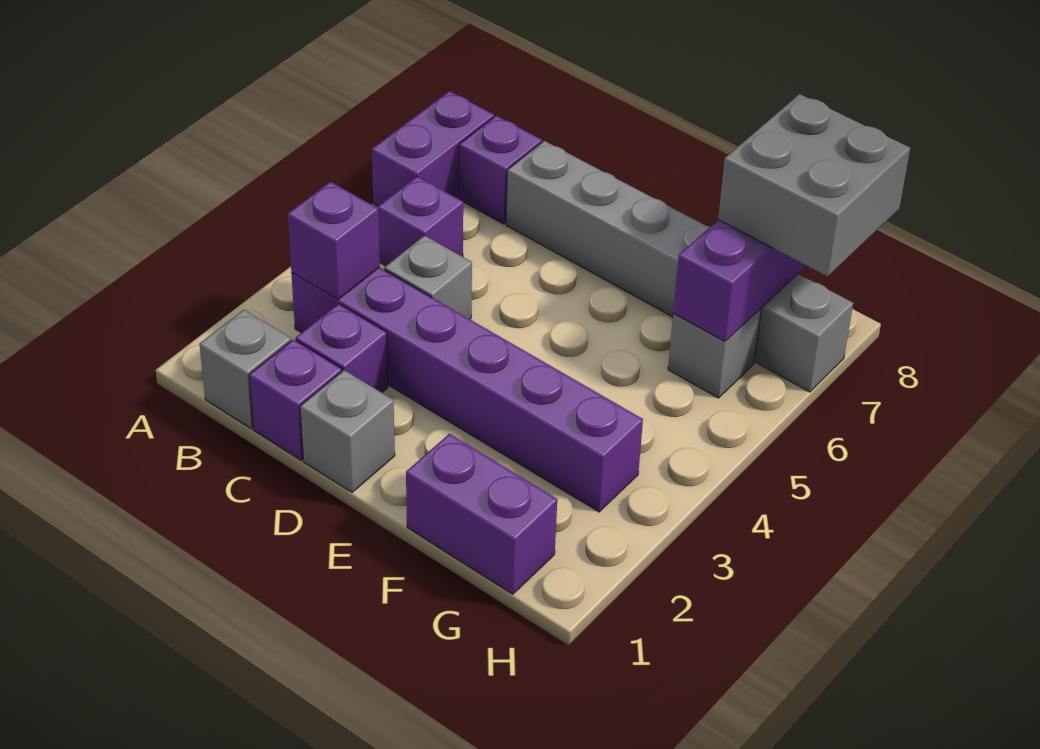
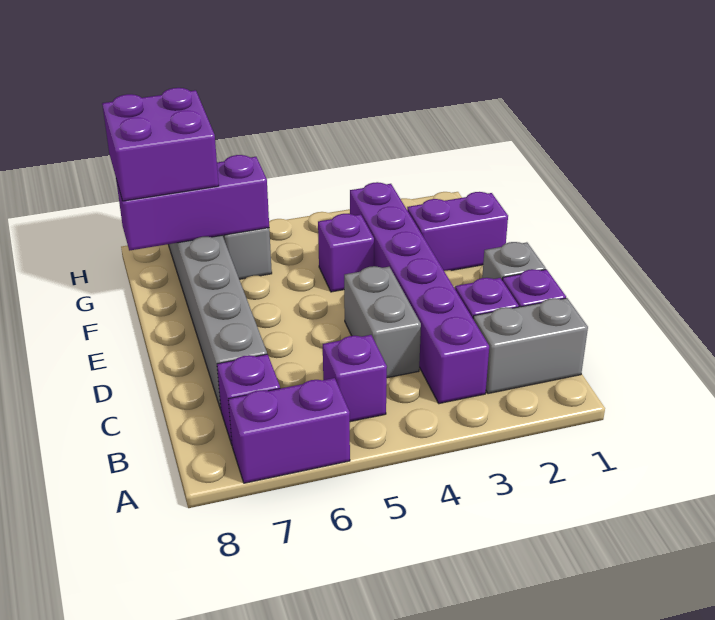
grey brick B1 level 1 -> grey brick B1:B2 level 1
purple brick B3 level 2 -> purple brick F4 level 1
grey brick C4 level 1 -> grey brick C4:D4 level 1
purple brick F1:G1 level 1 -> purple brick F1:F2 level 1
grey brick G7:H8 level 3 -> purple brick G7:H8 level 3

